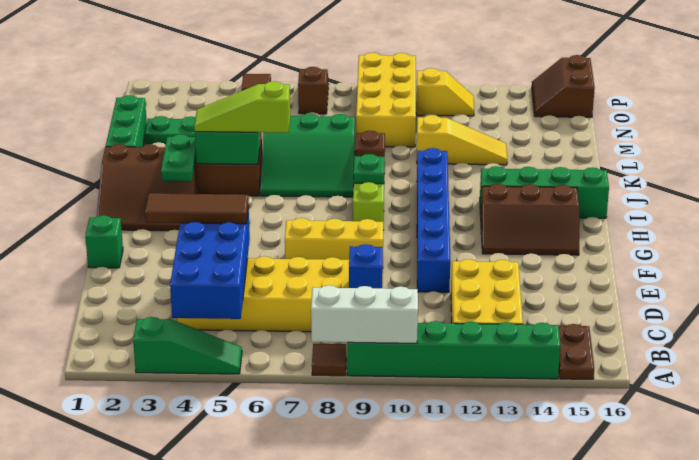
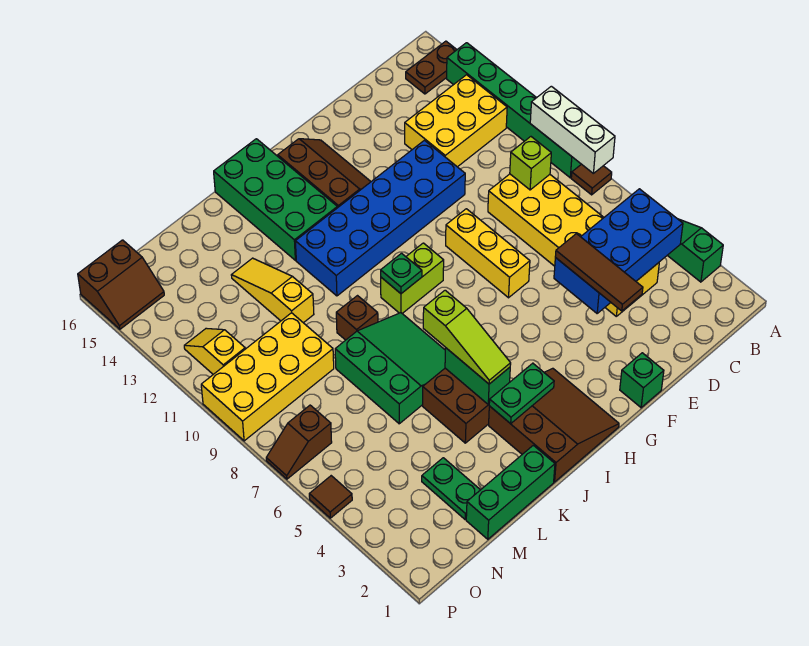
blue brick C9 level 2 -> lime brick C9 level 2
blue brick E11:J11 level 1 -> blue brick E11:J12 level 1
green brick I13:I16 level 1 -> green brick I13:J16 level 1

